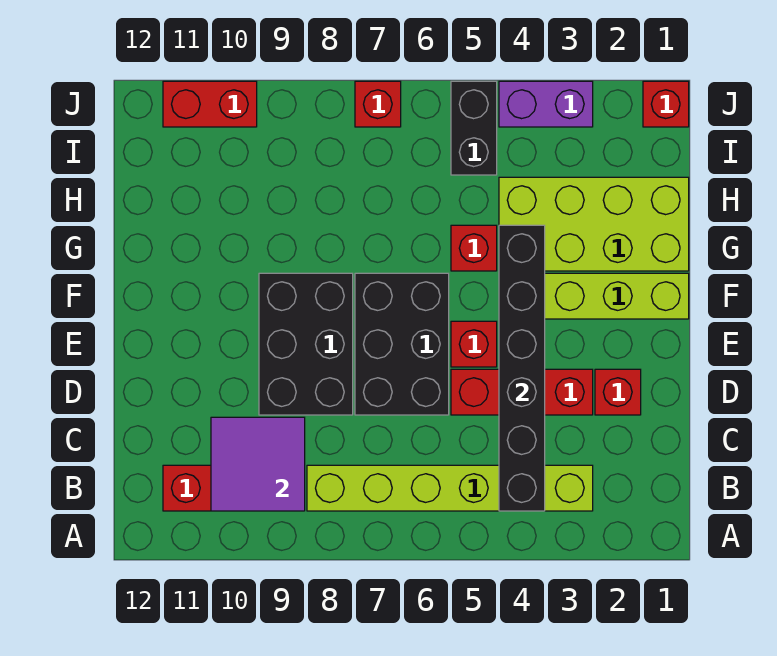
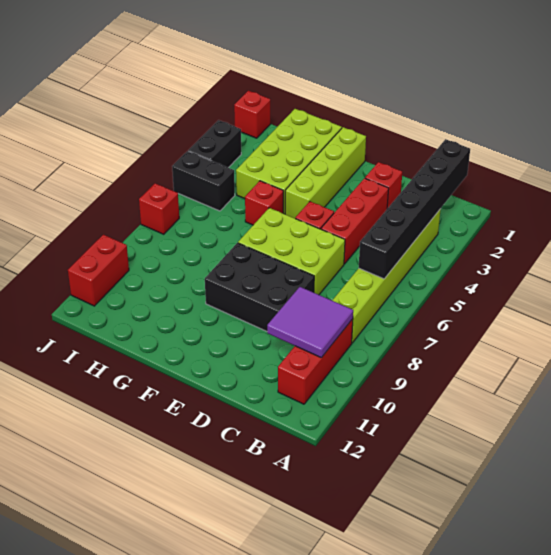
black brick B4:G4 level 2 -> black brick B1:B6 level 2
black brick D6:F7 level 1 -> lime brick D6:F7 level 1
purple brick J3:J4 level 1 -> black brick J3:J4 level 1

